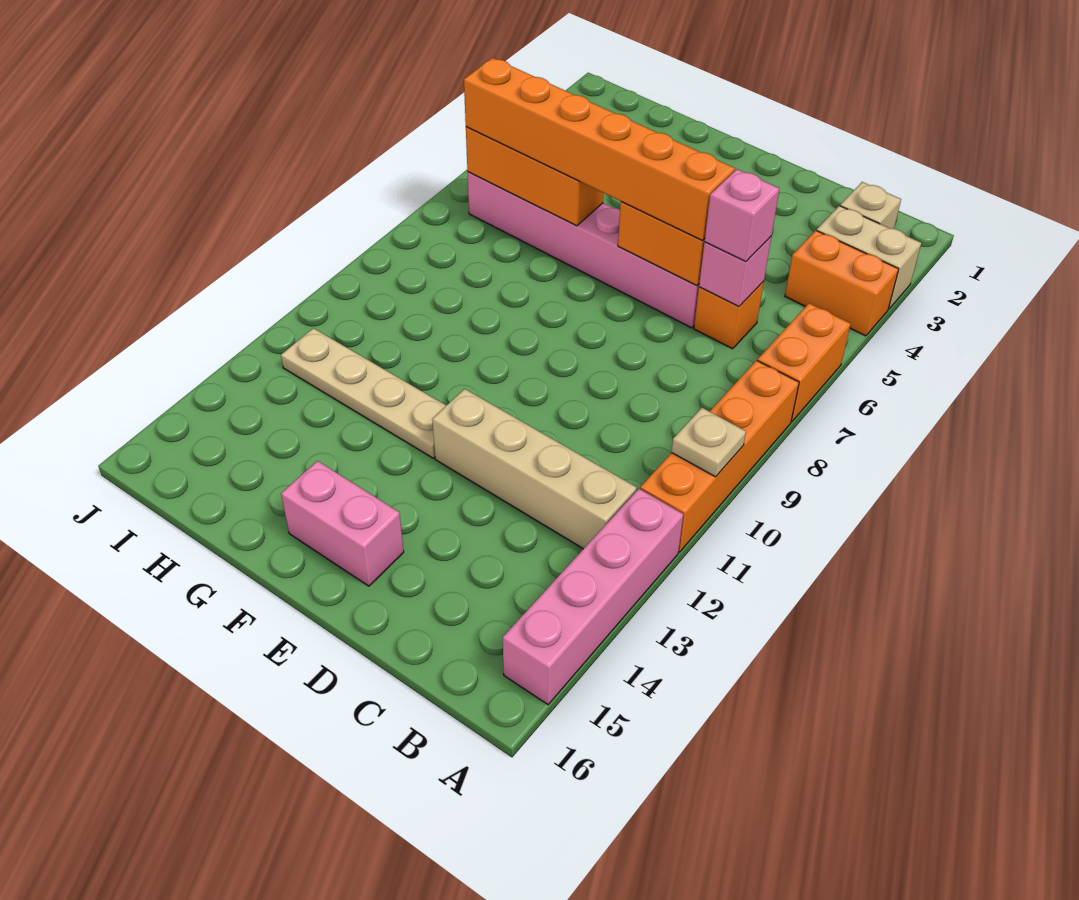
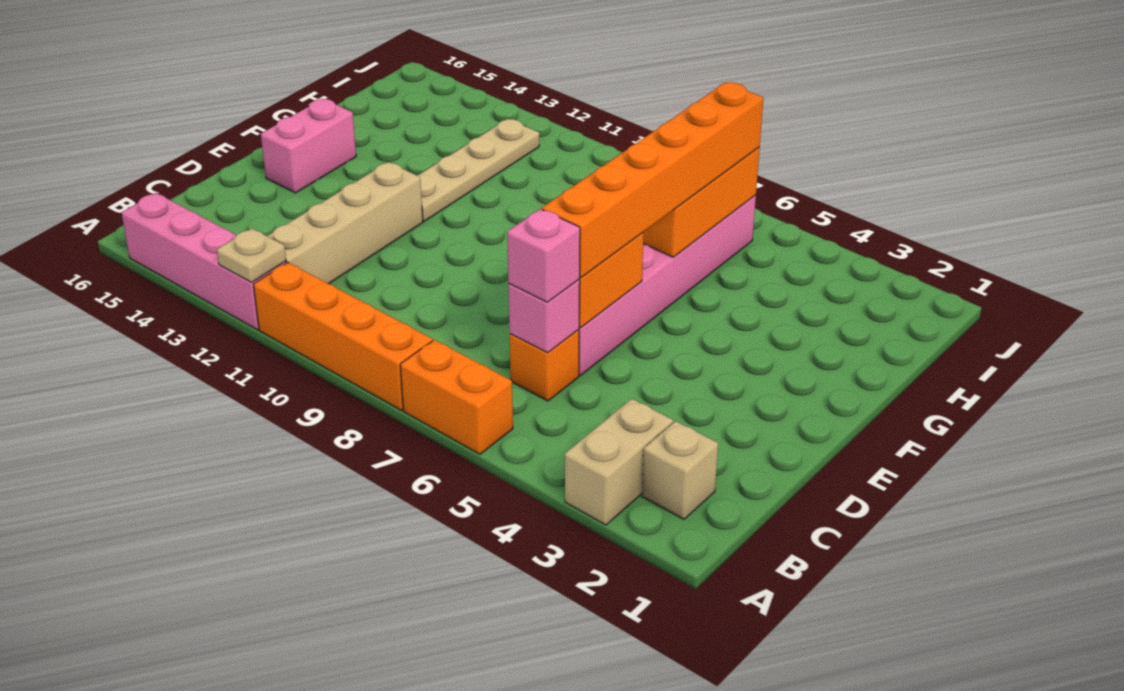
orange brick A4:B4 level 1 -> none
tan plate A10 level 2 -> tan plate A12 level 2

